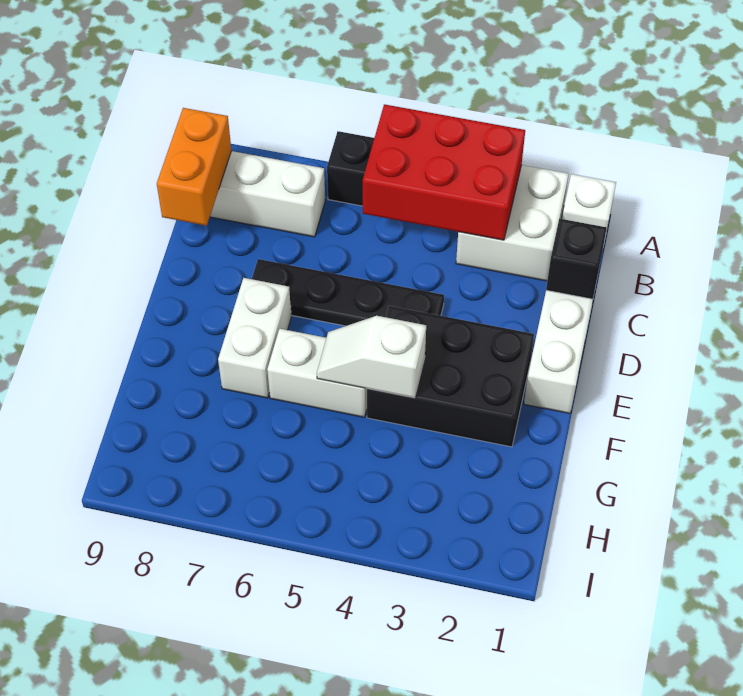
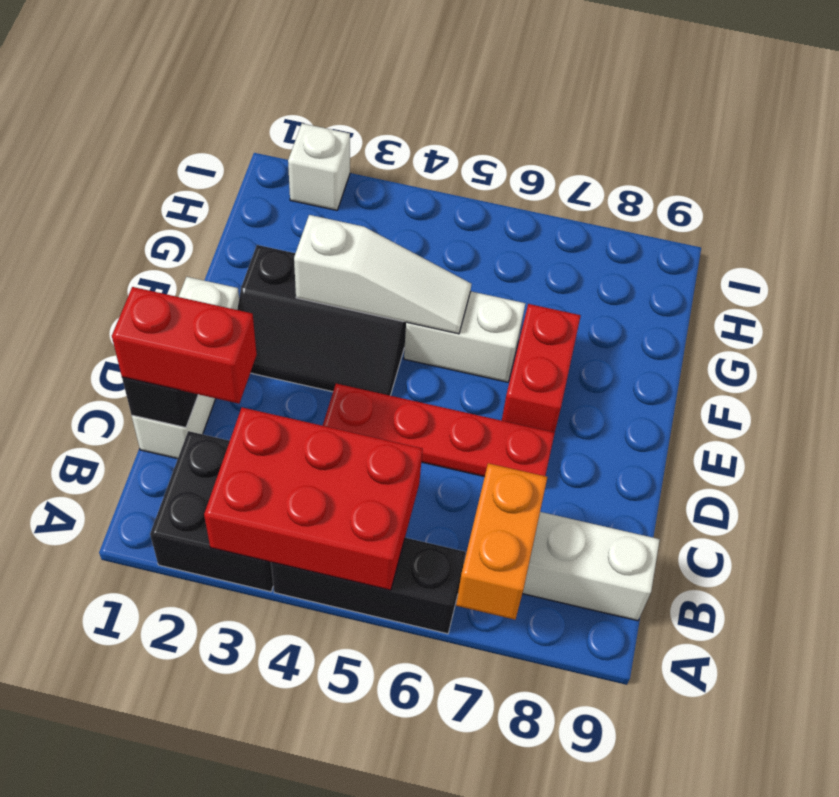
white brick A1 level 1 -> white brick I2 level 1
white brick A2:B3 level 1 -> black brick A2:B3 level 1
orange brick B9:C9 level 2 -> orange brick A7:B7 level 2
none -> red brick C1:C2 level 3
black plate D4:D7 level 1 -> red plate D4:D7 level 1
black brick E2:F4 level 1 -> black slope E2:F4 level 1 top F
white brick E7:F7 level 1 -> red brick E7:F7 level 1
white slope F4:F5 level 2 top 4 -> white slope F3:F5 level 2 top 3

